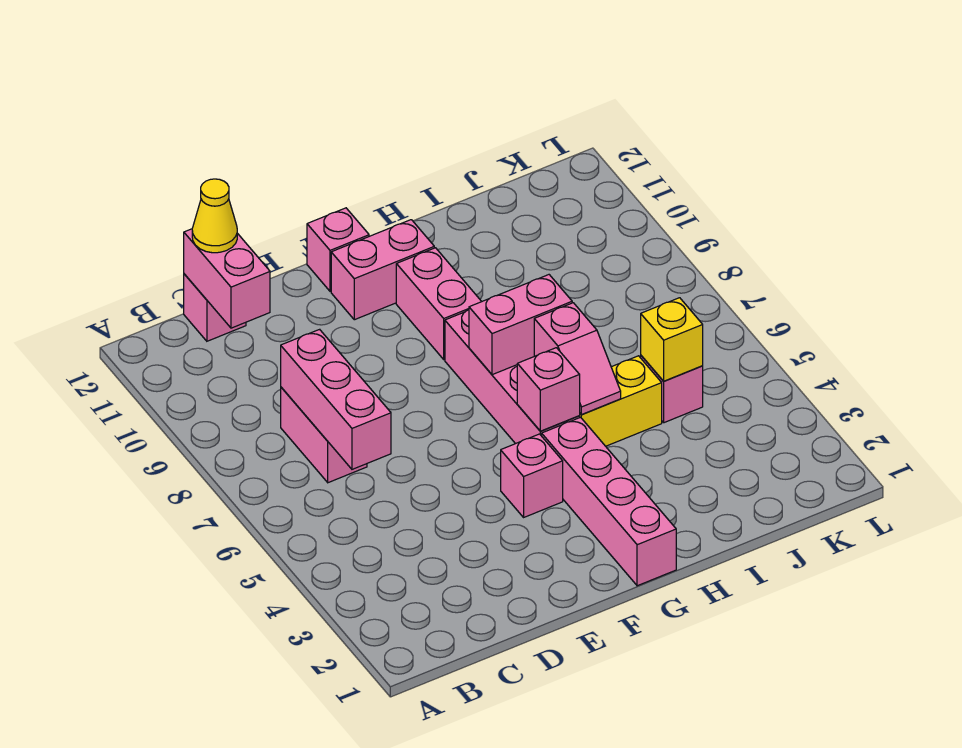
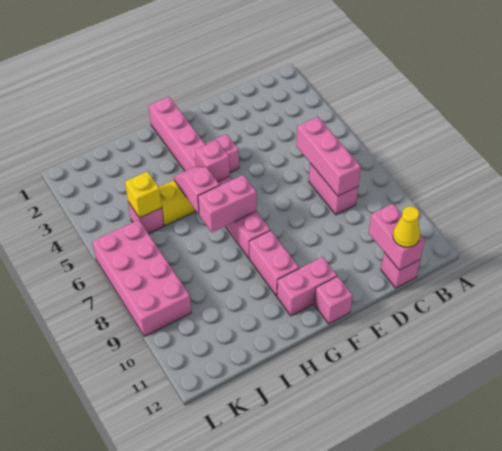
none -> pink brick K6:L9 level 1

